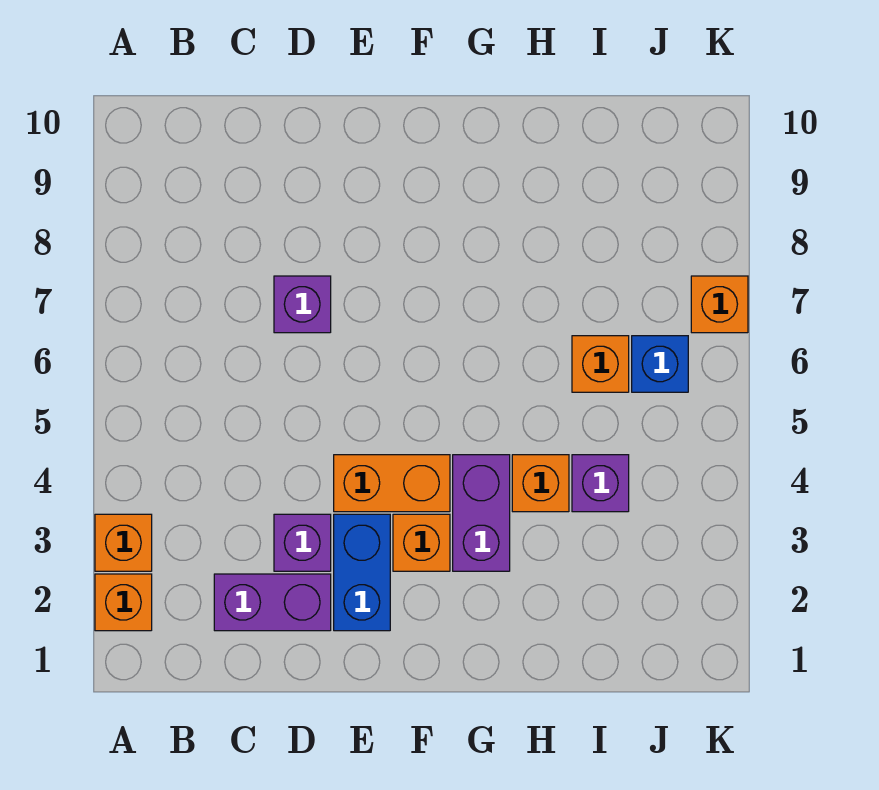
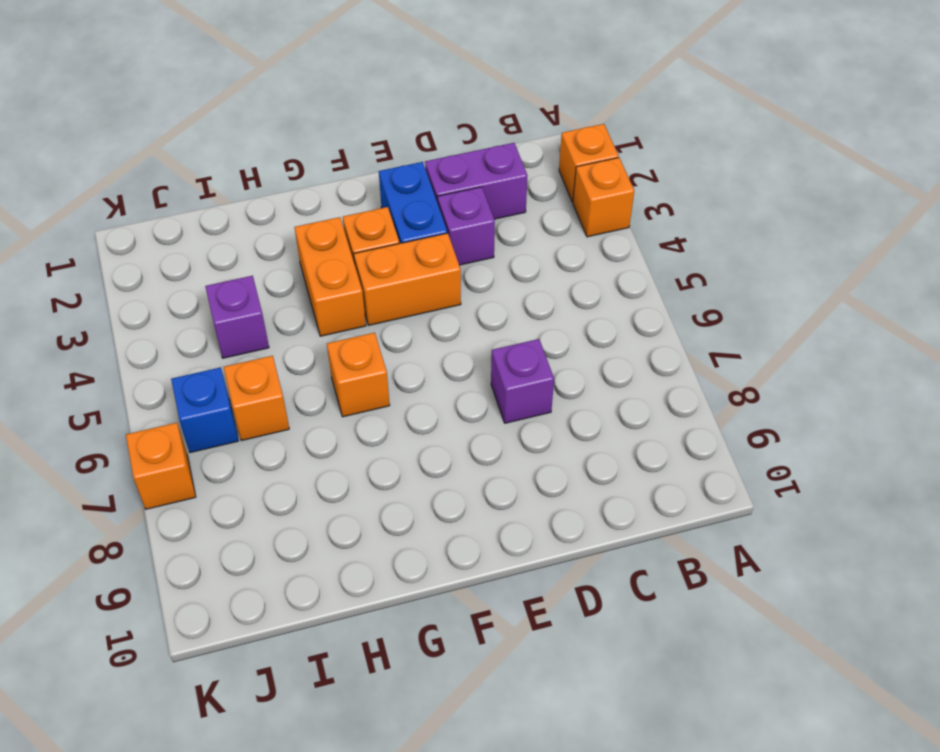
purple brick G3:G4 level 1 -> orange brick G3:G4 level 1
orange brick H4 level 1 -> orange brick G6 level 1

